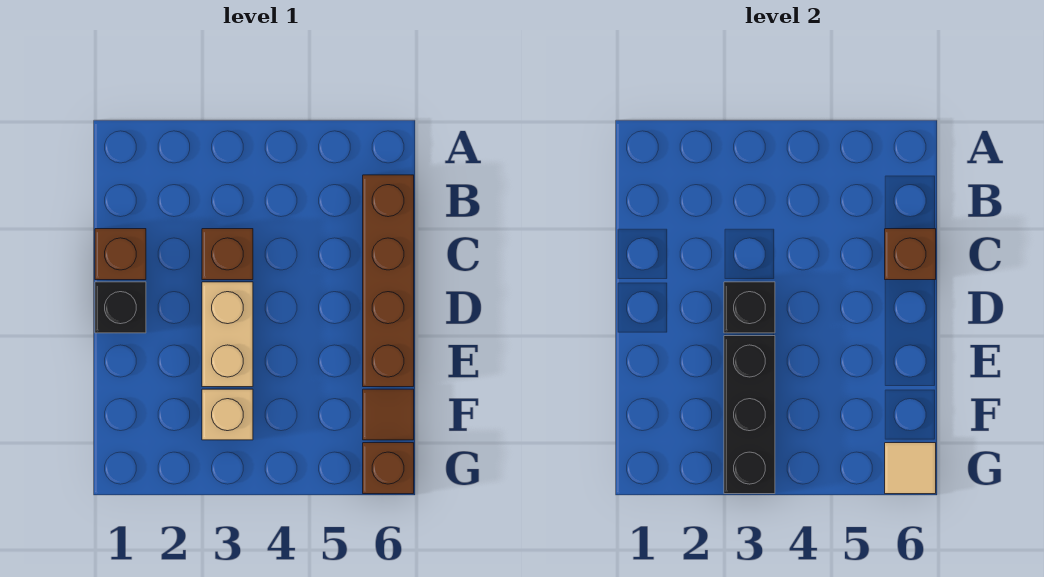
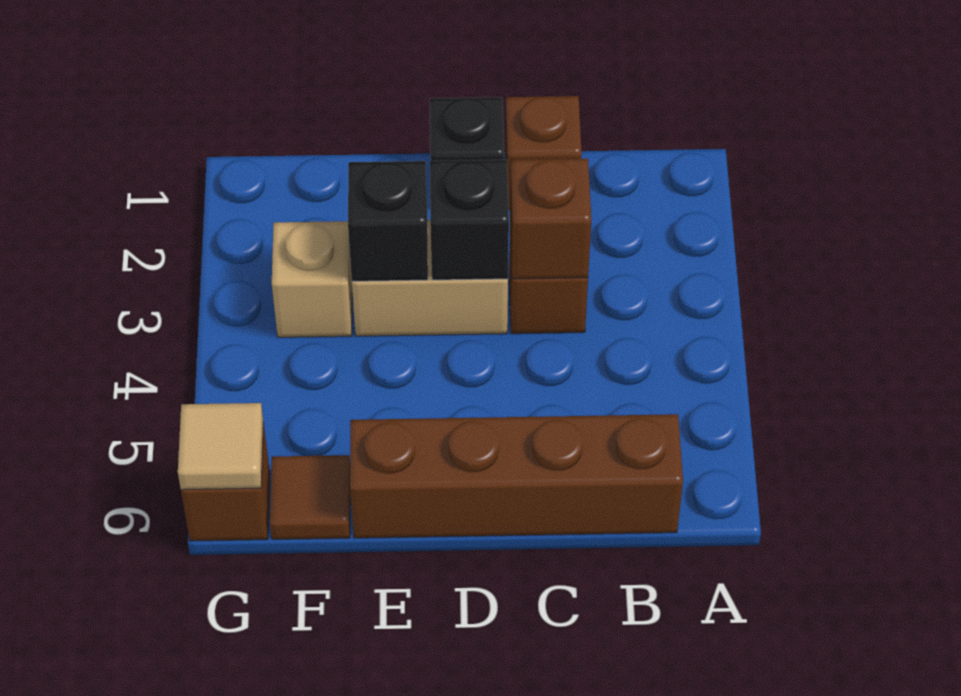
brown brick C6 level 2 -> brown brick C3 level 2
black brick E3:G3 level 2 -> black brick E3 level 2

